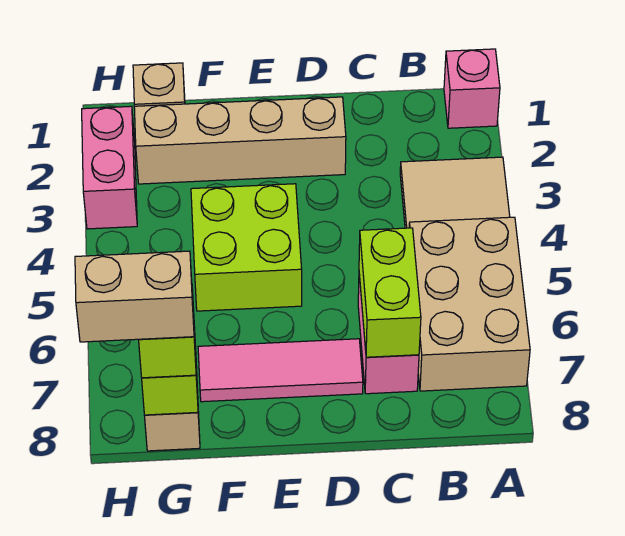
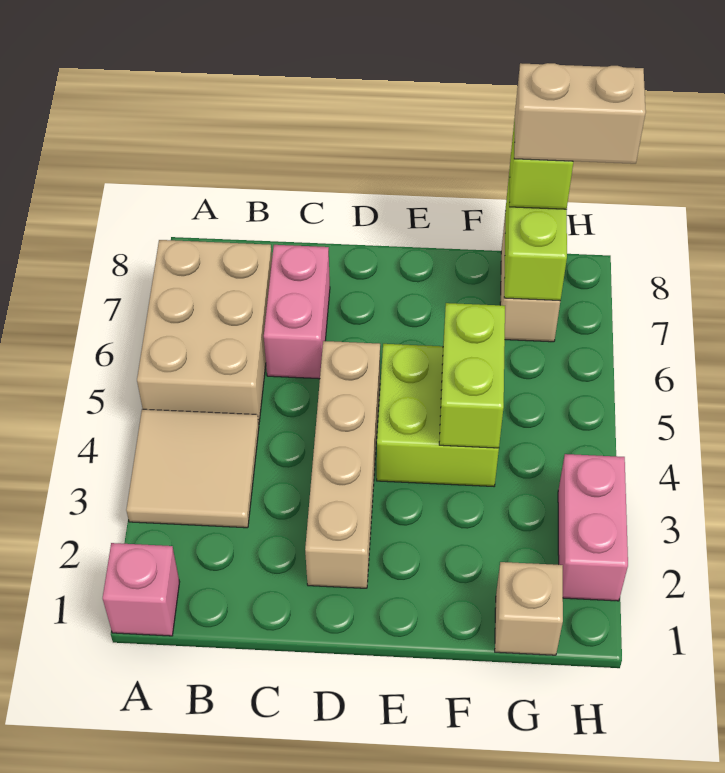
lime brick C6:C7 level 2 -> lime brick F4:F5 level 2
tan brick D2:G2 level 1 -> tan brick D2:D5 level 1
pink tile D7:F7 level 1 -> none

